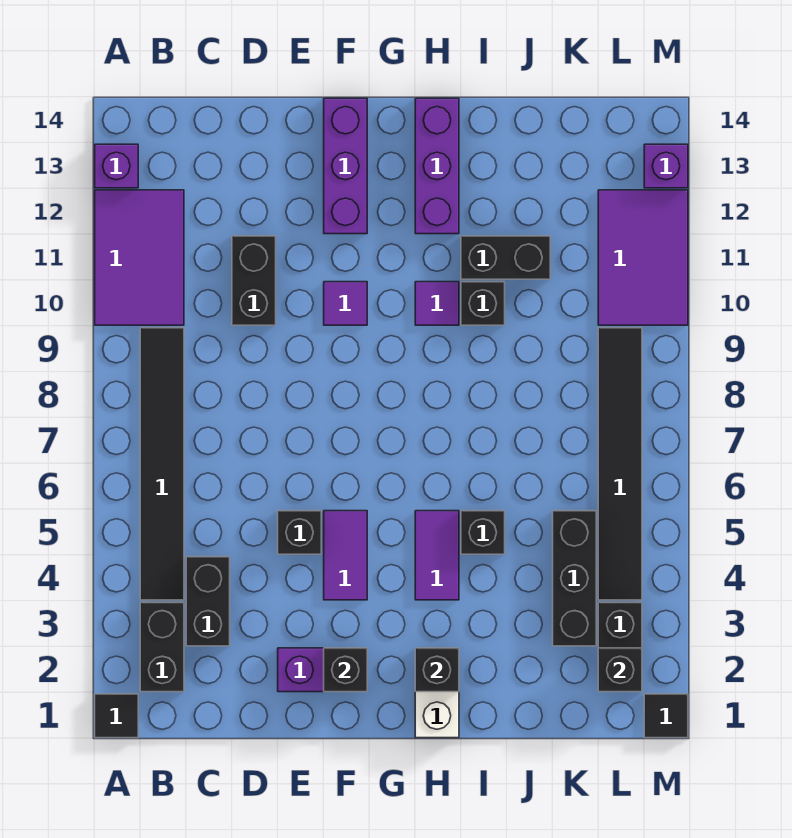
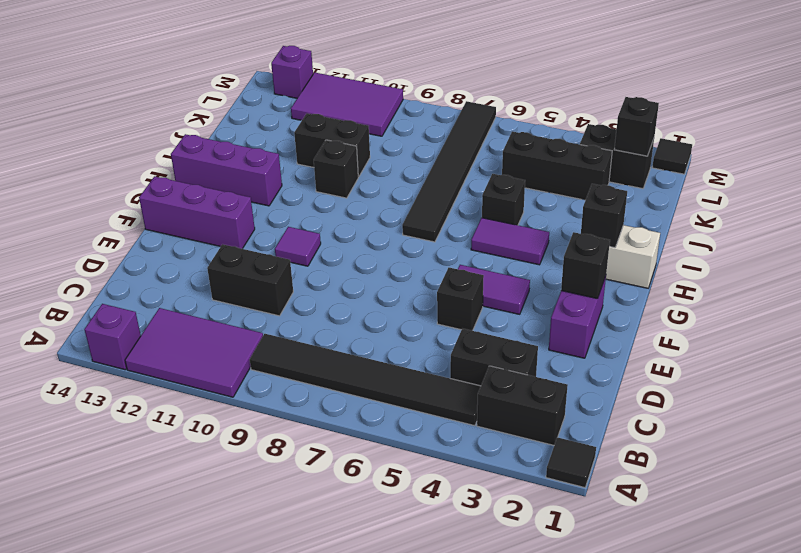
purple tile H10 level 1 -> none
black brick I11:J11 level 1 -> black brick J10:J11 level 1
black tile L4:L9 level 1 -> black tile H7:M7 level 1

